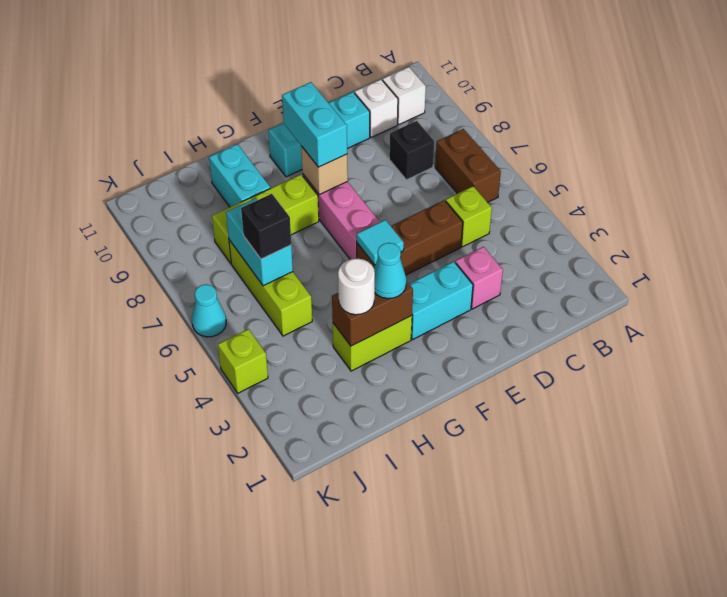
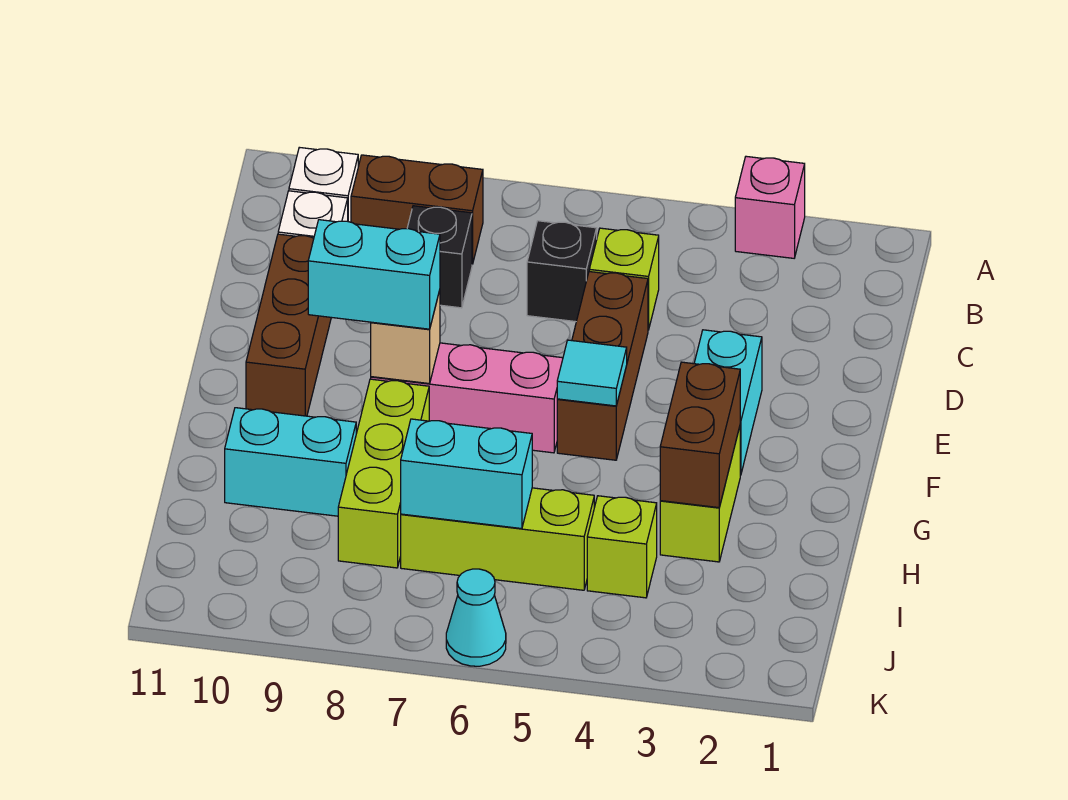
brown brick B6:B7 level 1 -> brown brick B8:B9 level 1
pink brick D3 level 1 -> pink brick A3 level 1
cyan brick D10:F10 level 1 -> brown brick D10:F10 level 1
cyan cone G3 level 3 -> none
white round brick H3 level 3 -> none
black brick I6 level 3 -> black brick C6 level 1
lime brick K4 level 1 -> lime brick I4 level 1

